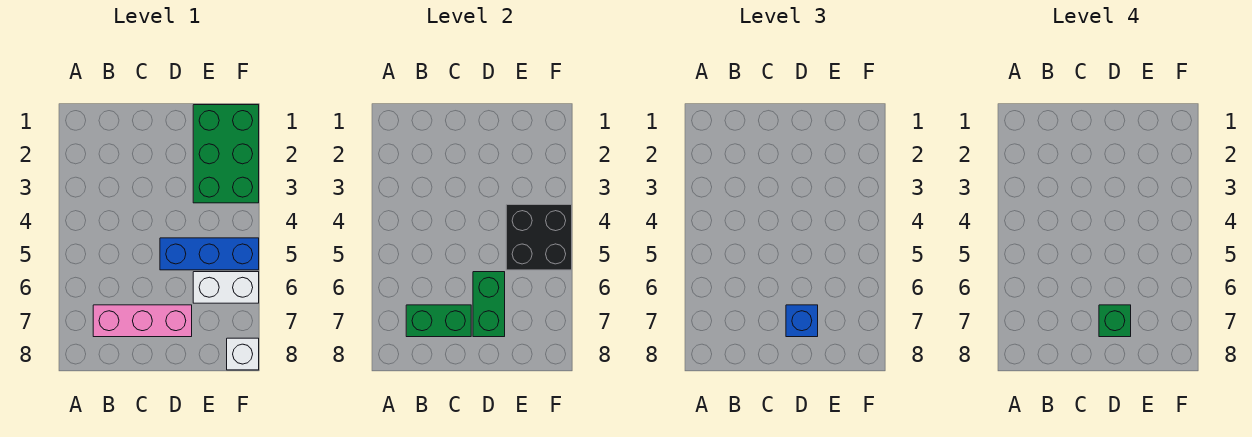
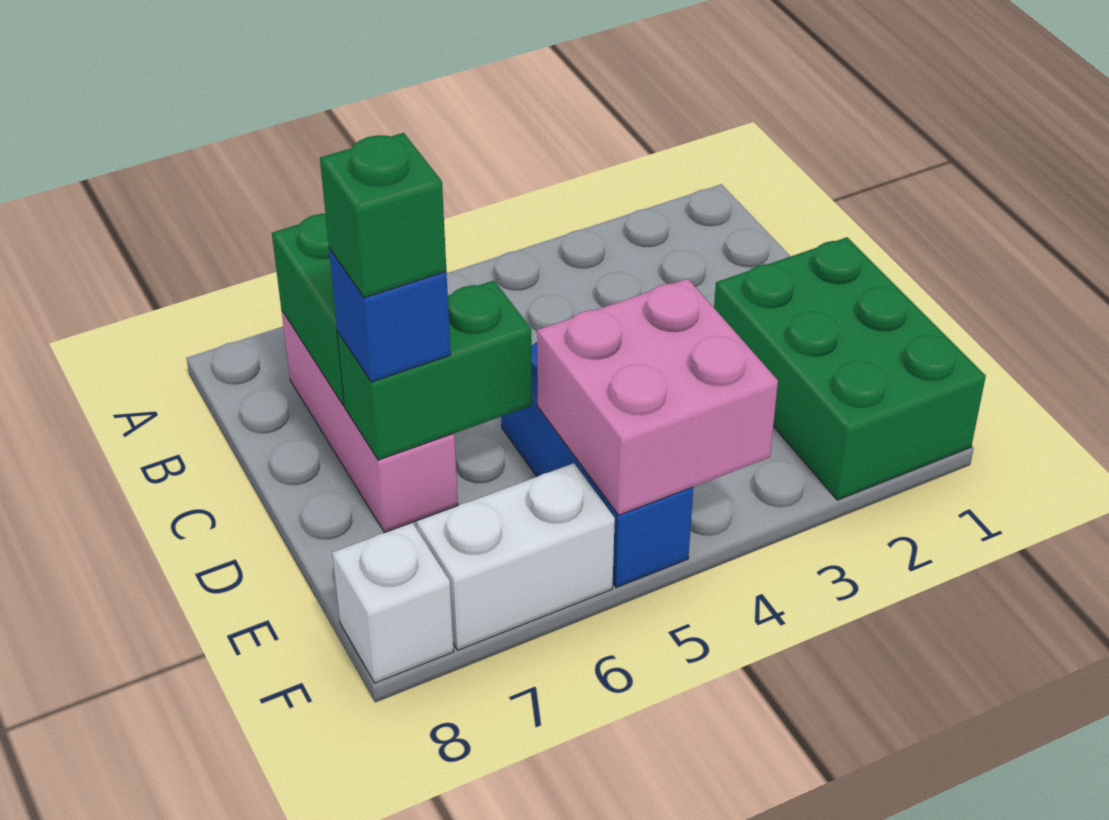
green brick E1:F3 level 1 -> green brick D1:F2 level 1
black brick E4:F5 level 2 -> pink brick E4:F5 level 2
white brick E6:F6 level 1 -> white brick F6:F7 level 1

